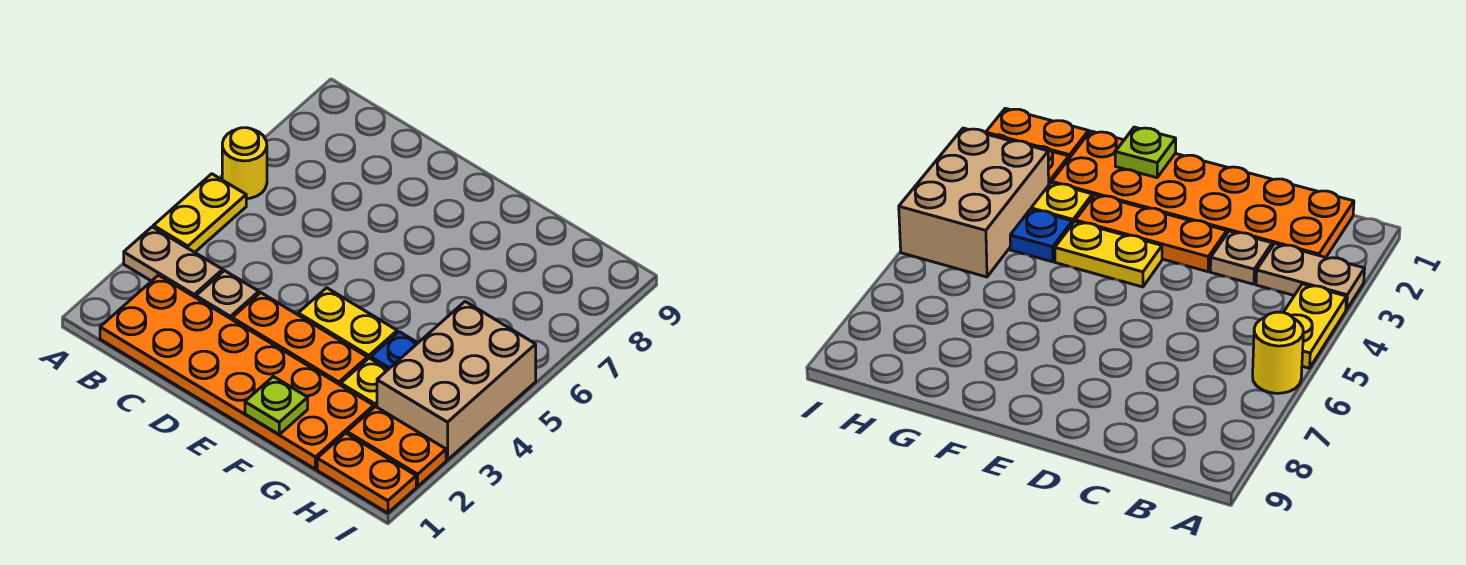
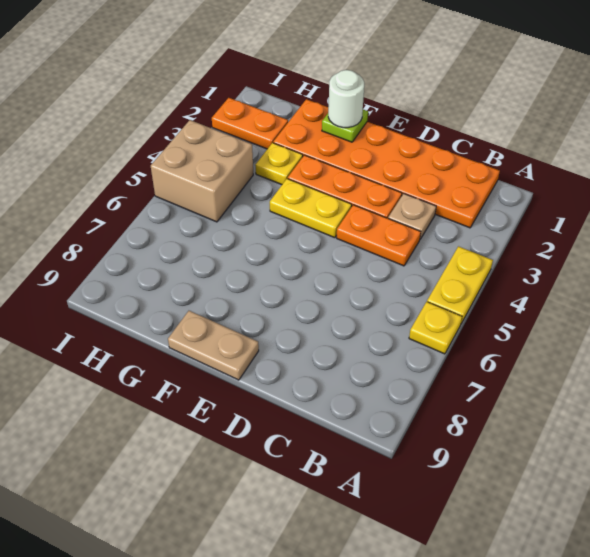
tan plate A3:B3 level 1 -> tan plate E9:F9 level 1
yellow round brick A6 level 1 -> yellow plate A6 level 1
none -> white round brick F1 level 3
blue plate G4 level 1 -> none
orange plate H1:I1 level 1 -> orange plate C4:D4 level 1
tan brick H3:I5 level 1 -> tan brick H4:I5 level 1

